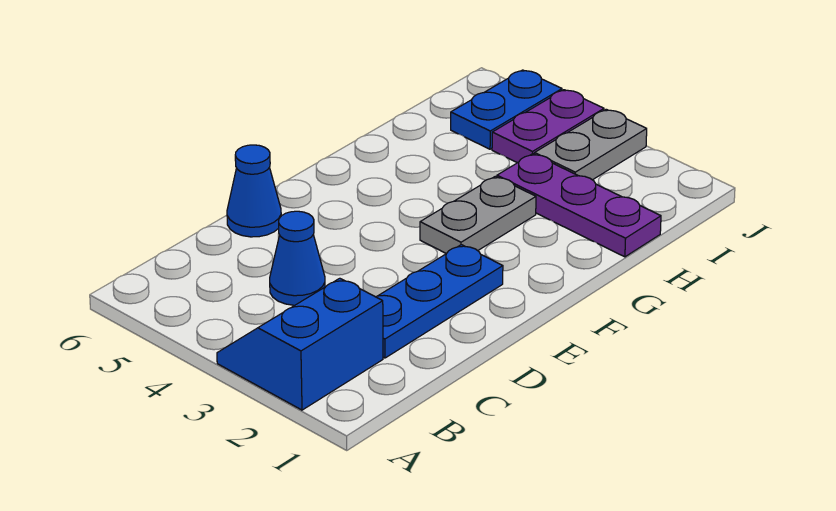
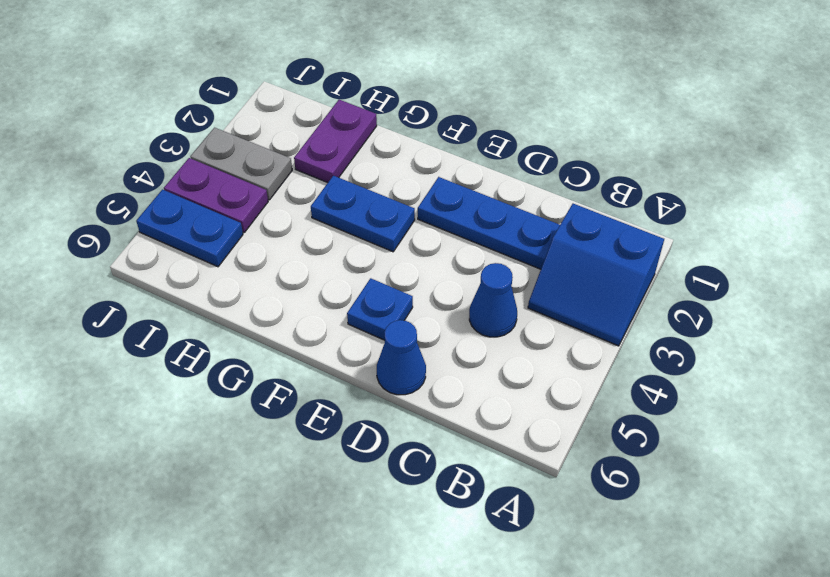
none -> blue plate E5 level 1
grey plate F3:G3 level 1 -> blue plate F3:G3 level 1
purple plate H1:H3 level 1 -> purple plate H1:H2 level 1

